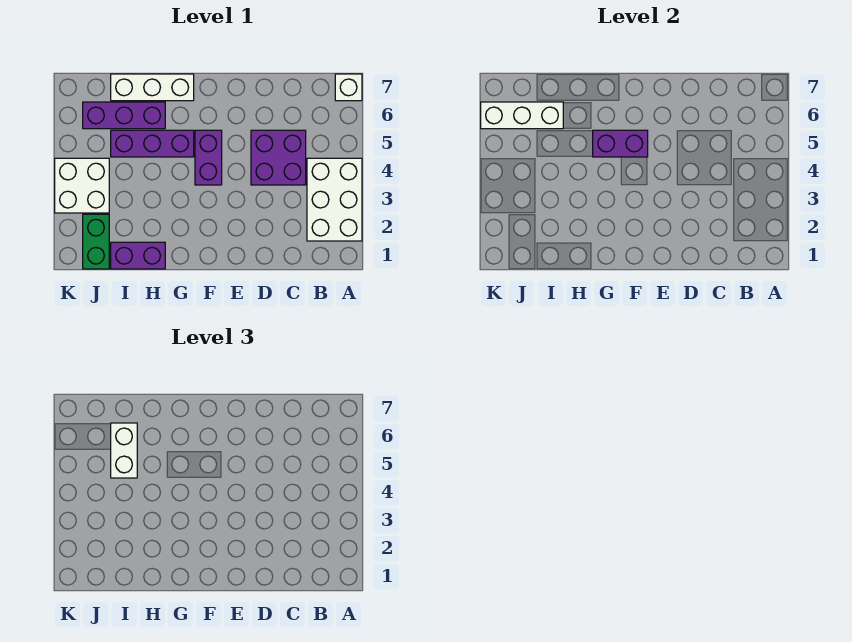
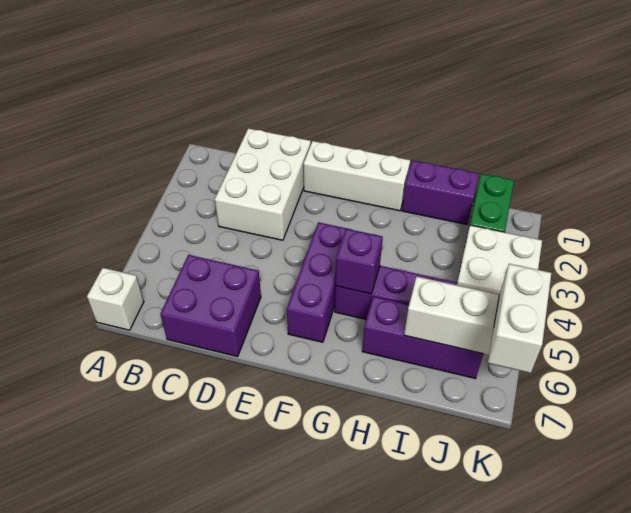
white brick A2:B4 level 1 -> white brick C1:D3 level 1
purple brick C4:D5 level 1 -> purple brick C6:D7 level 1
purple brick F4:F5 level 1 -> purple brick F4:F6 level 1
purple brick F5:G5 level 2 -> purple brick G5 level 2
white brick G7:I7 level 1 -> white brick E1:G1 level 1
white brick I5:I6 level 3 -> white brick K6:K7 level 3

